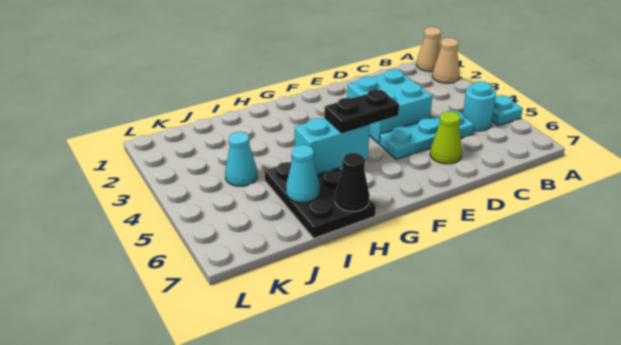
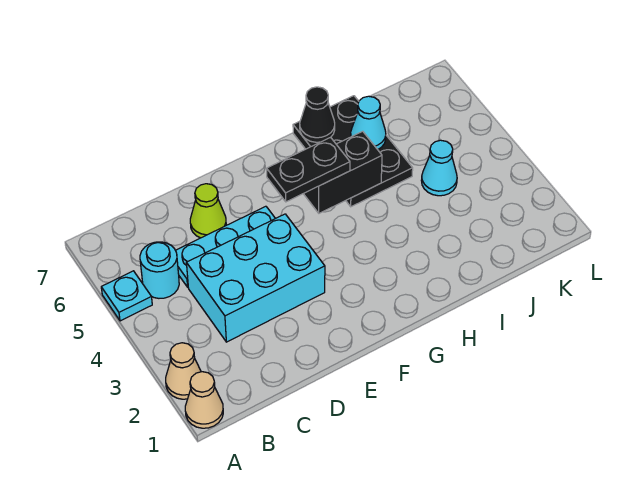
cyan brick D3:E4 level 1 -> cyan brick C3:E4 level 1
cyan brick G5:H5 level 2 -> black brick G5:H5 level 2

